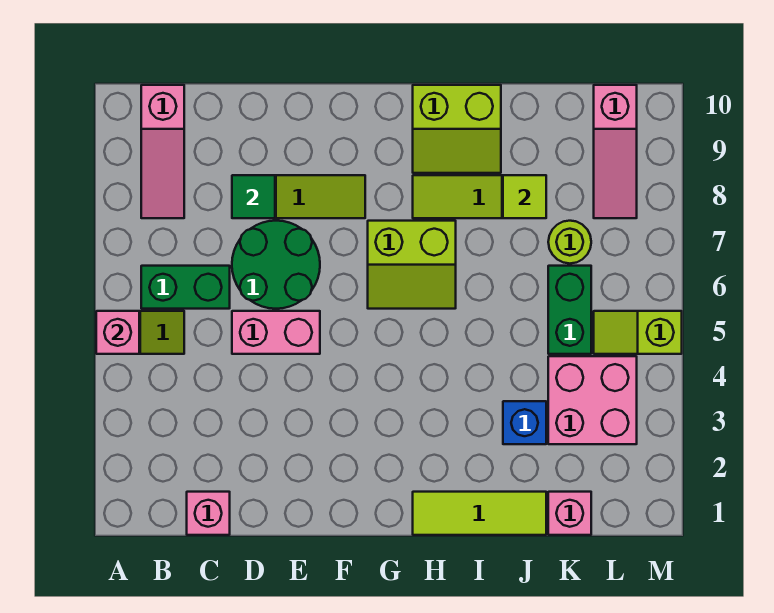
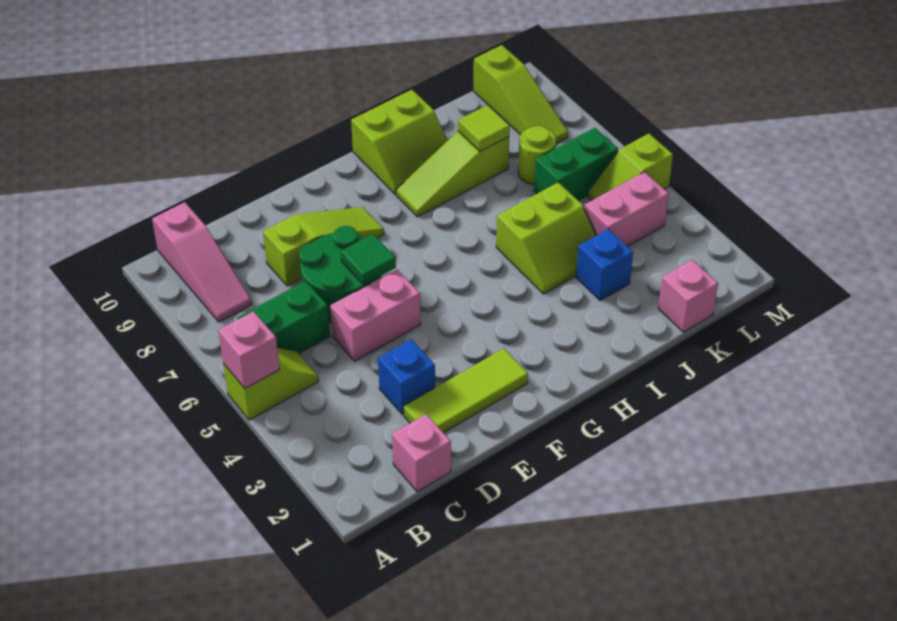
none -> blue brick D3 level 1
green tile D8 level 2 -> green tile E6 level 2
lime slope G6:H7 level 1 top 7 -> lime slope I4:J5 level 1 top 5
lime tile H1:J1 level 1 -> lime tile D2:F2 level 1
pink brick K3:L4 level 1 -> pink brick K4:L4 level 1
green brick K5:K6 level 1 -> green brick K6:L6 level 1
pink slope L8:L10 level 1 top 10 -> lime slope L8:L10 level 1 top 10

